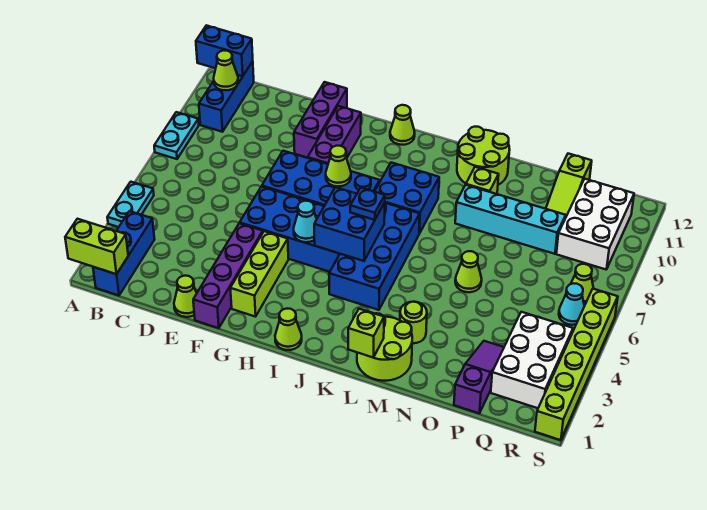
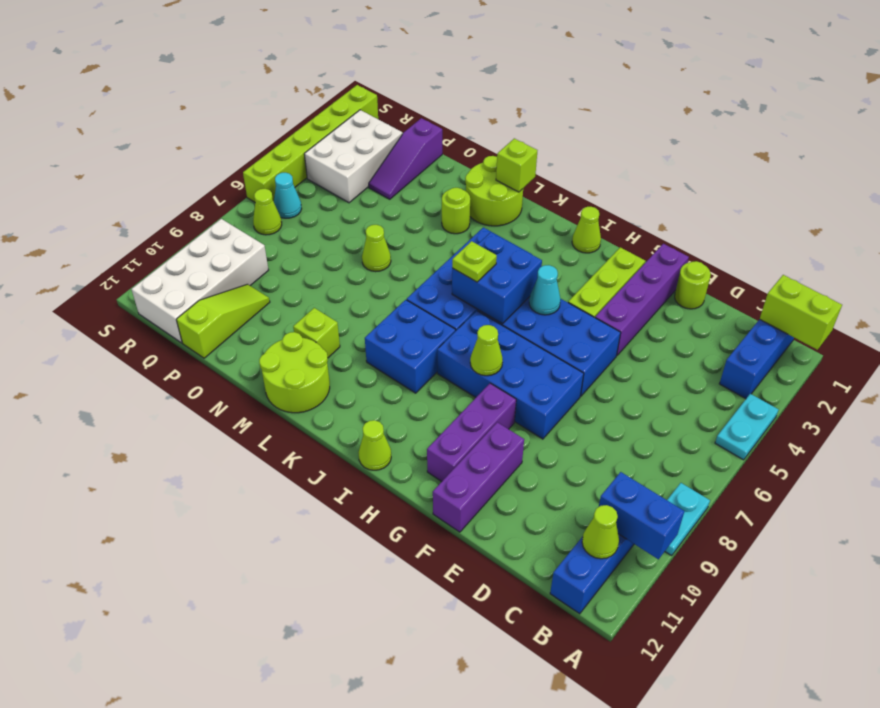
blue brick A12:B12 level 2 -> blue brick A10:B10 level 2
lime cone E1 level 1 -> lime round brick E1 level 1
blue plate J6 level 3 -> lime plate J6 level 3
cyan brick M9:P9 level 1 -> none
white brick Q9:R11 level 1 -> white brick Q9:R12 level 1

